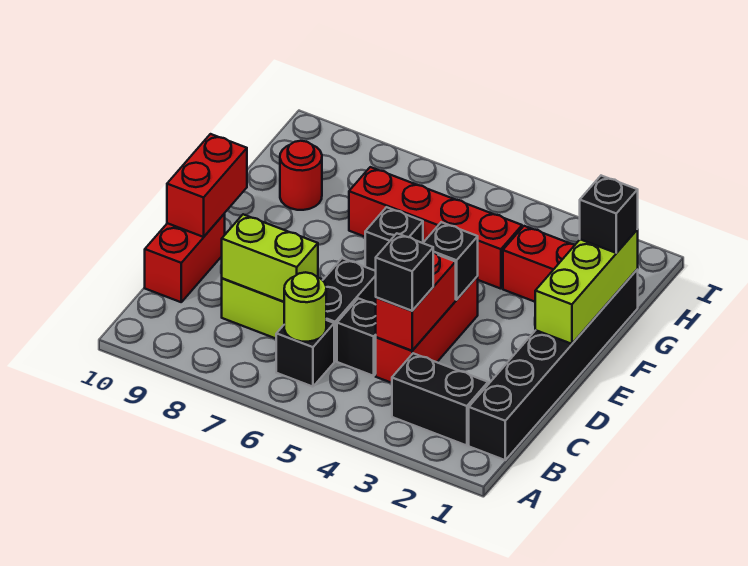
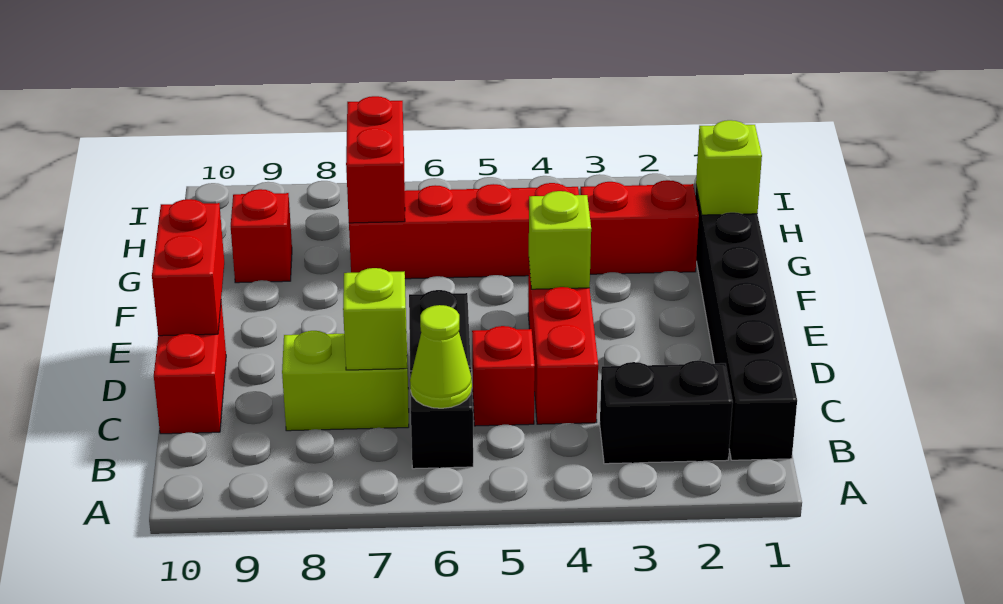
lime round brick B6 level 2 -> lime cone B6 level 2
red brick C4:D4 level 2 -> red brick G7:H7 level 2
black brick C4 level 3 -> none
black brick C5 level 1 -> red brick C5 level 1
lime brick C7:C8 level 2 -> lime brick C7 level 2
lime brick E1:G1 level 2 -> lime brick G1 level 2
black brick E4 level 2 -> lime brick E4 level 2
black brick F6 level 1 -> none
black brick G1 level 3 -> none
red round brick G9 level 1 -> red brick G9 level 1

